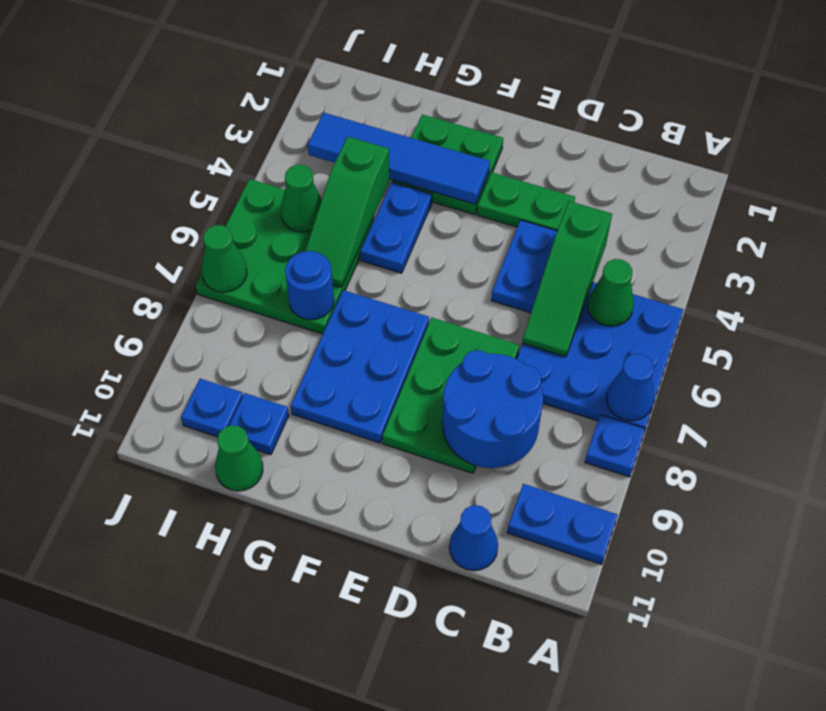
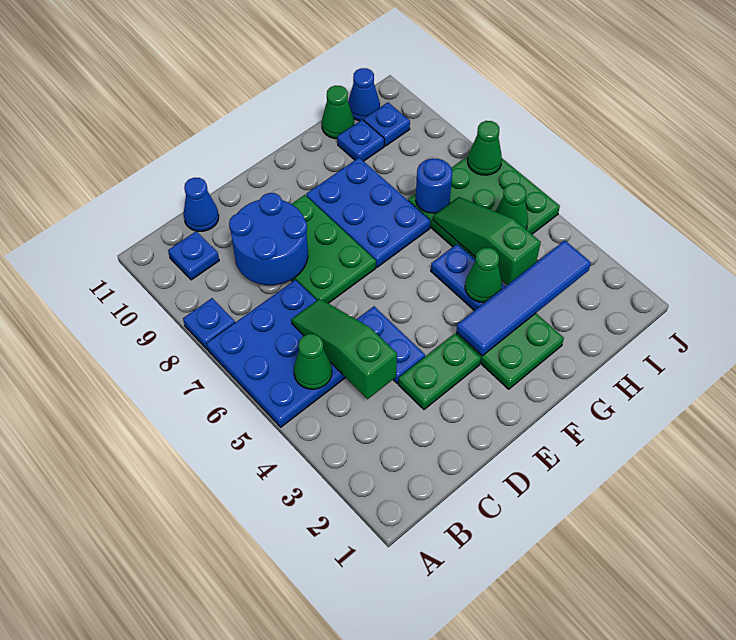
blue cone A7 level 2 -> blue cone I11 level 1
blue plate A10:B10 level 1 -> blue plate B10 level 1
none -> green cone G4 level 2

